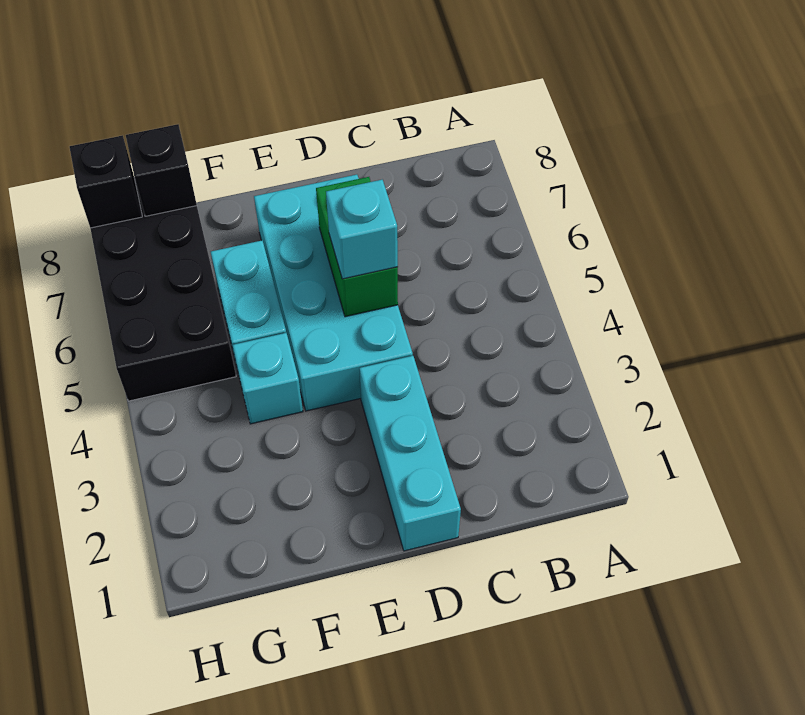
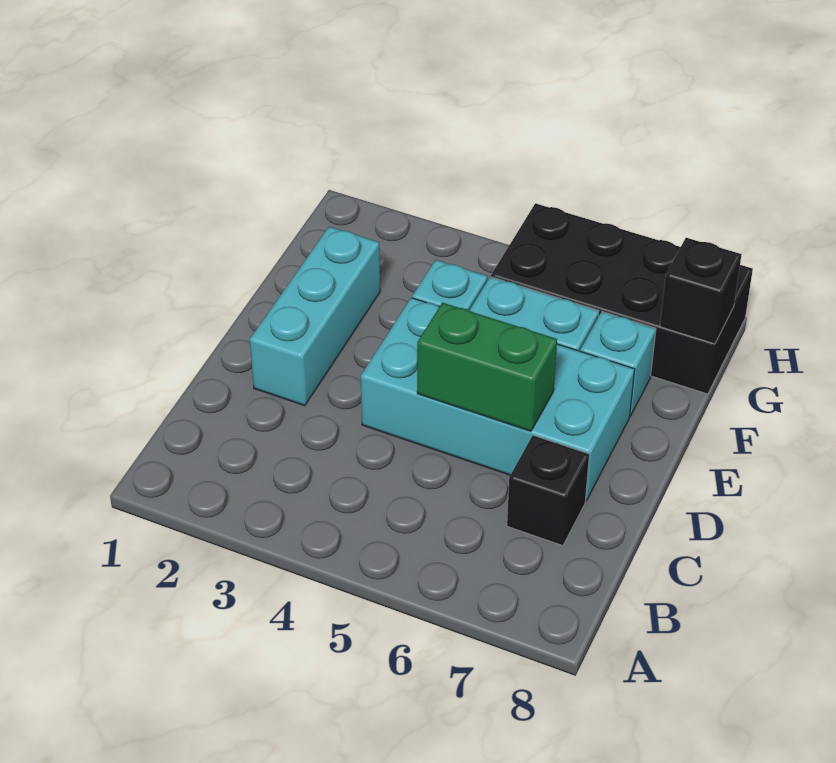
cyan brick D1:D3 level 1 -> cyan brick D2:F2 level 1
cyan brick D5 level 3 -> cyan brick F7 level 1
black brick H8 level 2 -> black brick C7 level 1

